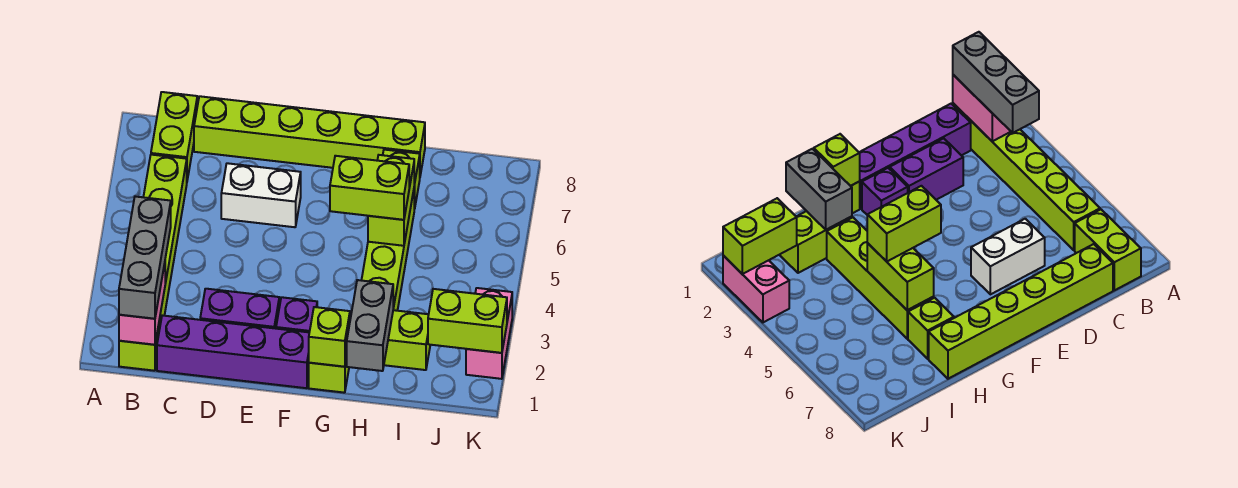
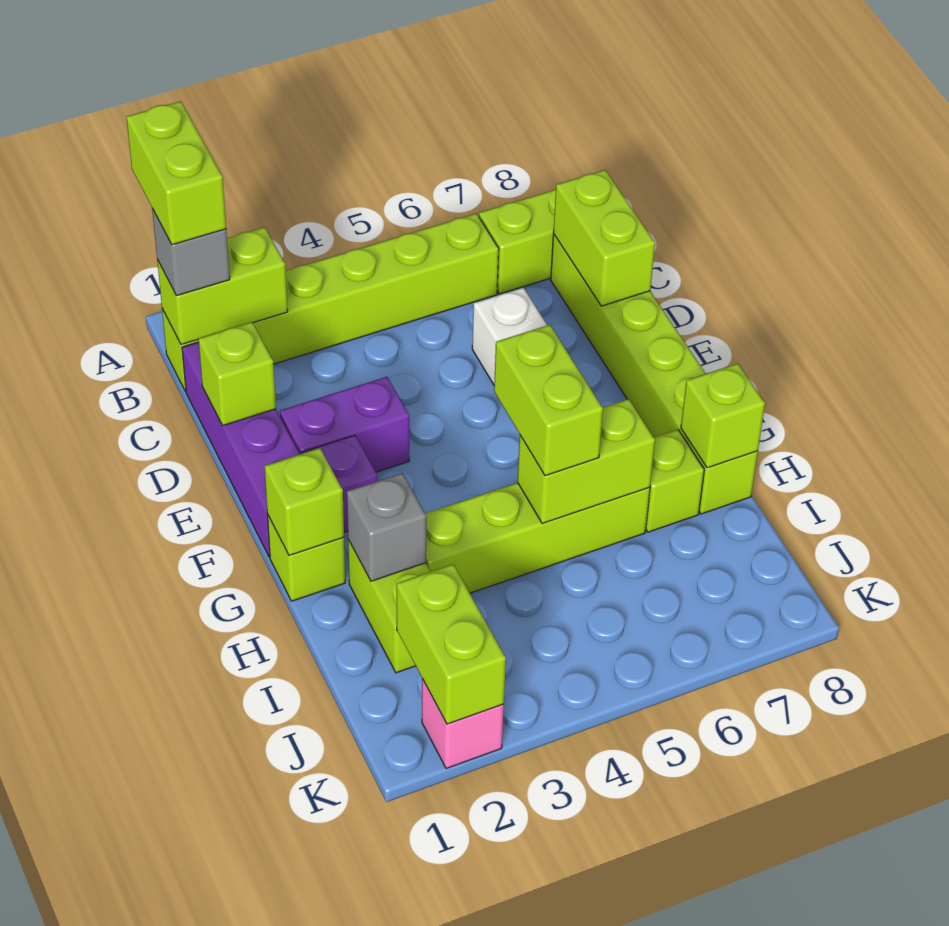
none -> lime brick A1:B1 level 4
pink brick B1:B2 level 2 -> lime brick B1:B2 level 2
grey brick B1:B3 level 3 -> grey brick B1 level 3
none -> lime brick C8:D8 level 2
none -> lime brick D1 level 2
purple brick D2:E2 level 1 -> purple brick E2:E3 level 1
grey brick H1:H2 level 2 -> grey brick H2 level 2
none -> lime brick H8 level 2
pink brick K2:K3 level 1 -> pink brick K2 level 1

